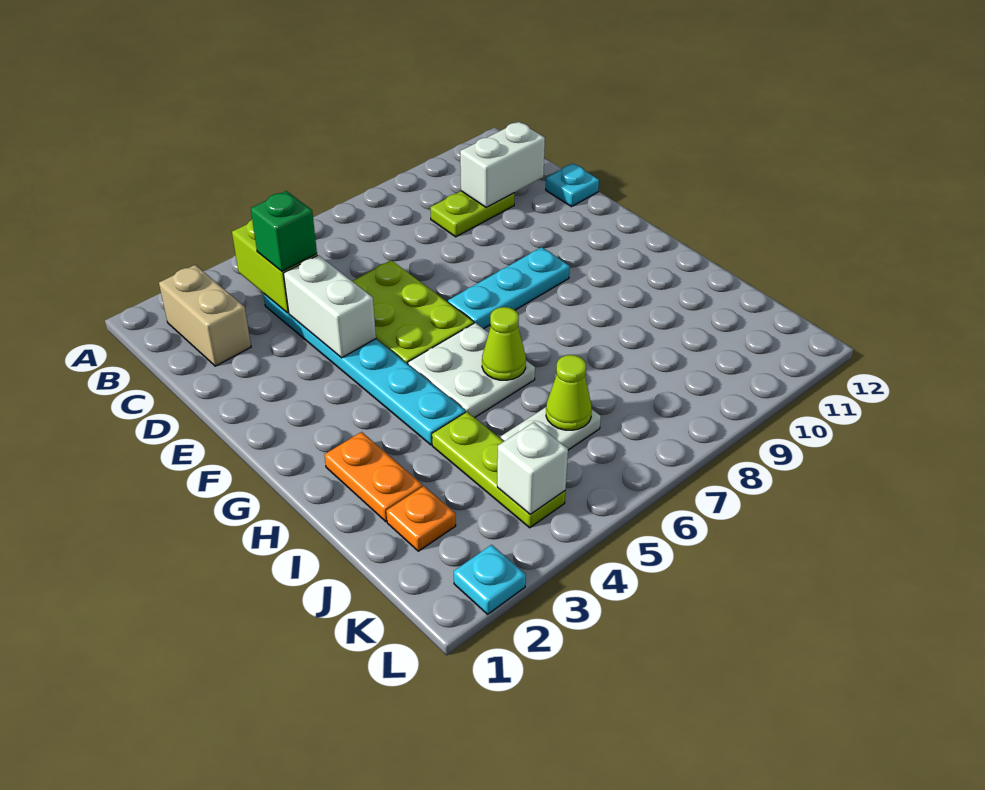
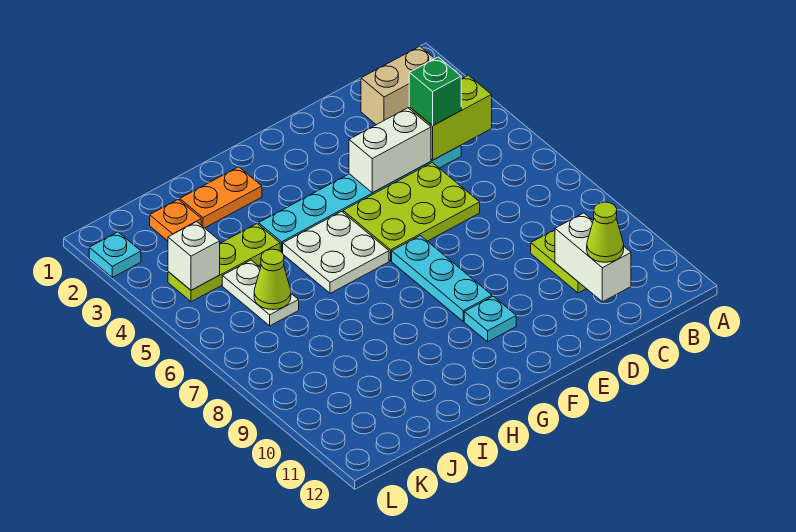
cyan plate D12 level 1 -> cyan plate F10 level 1
lime cone H6 level 2 -> lime cone C11 level 3

